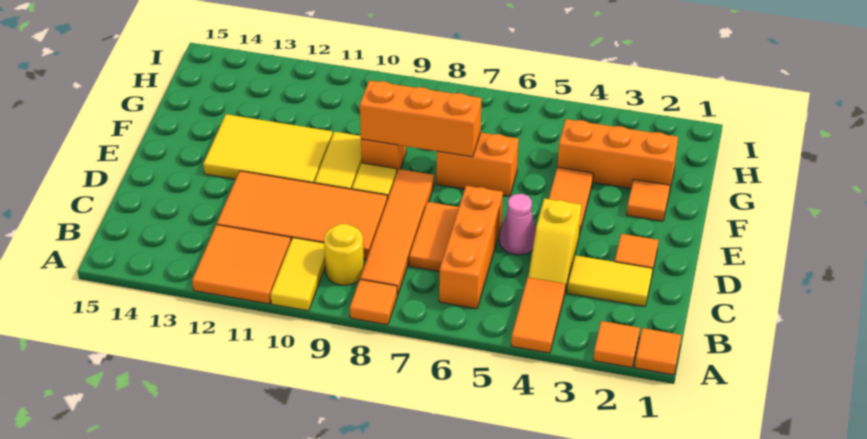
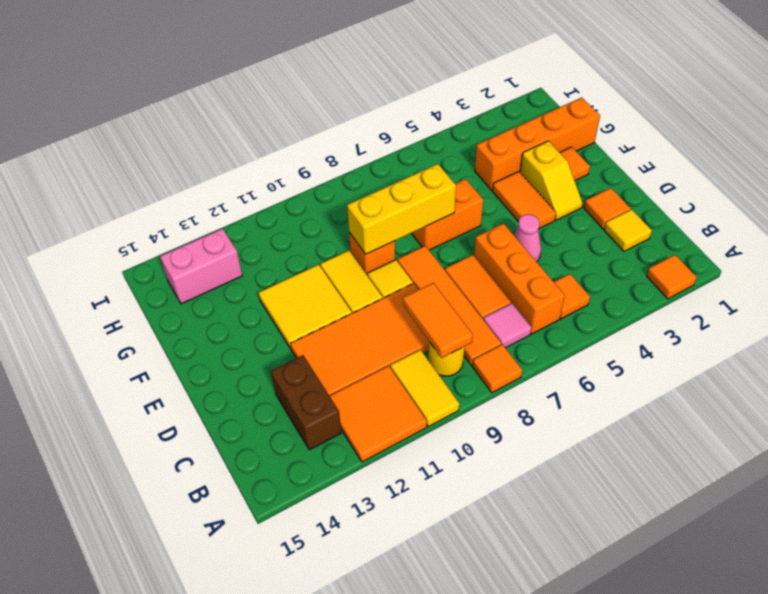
orange tile A1 level 1 -> orange tile B5 level 1
orange tile A4:B4 level 1 -> orange tile B9:C9 level 2
none -> pink tile B7 level 1
none -> brown brick B13:C13 level 1
yellow tile C2:C3 level 1 -> yellow tile C2 level 1
yellow slope C4:D4 level 1 top D -> yellow slope E3:F3 level 1 top F
yellow tile E11:F13 level 1 -> yellow tile E11:F12 level 1
orange brick F7:F9 level 2 -> yellow brick F7:F9 level 2
orange brick G2:G4 level 1 -> orange brick G1:G4 level 1
none -> pink brick H13:H14 level 1

